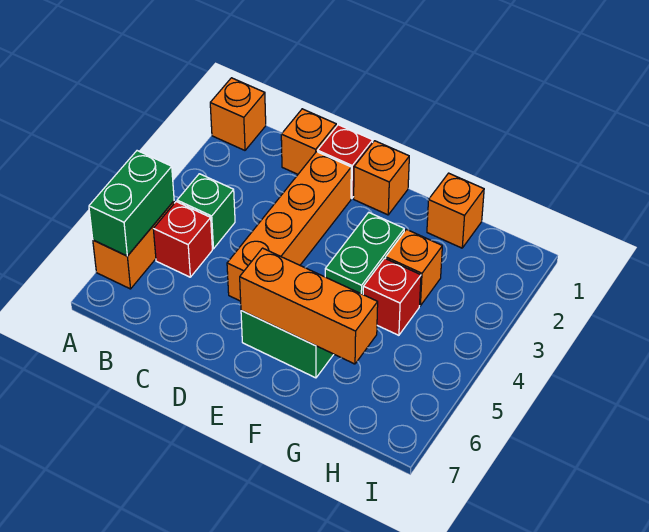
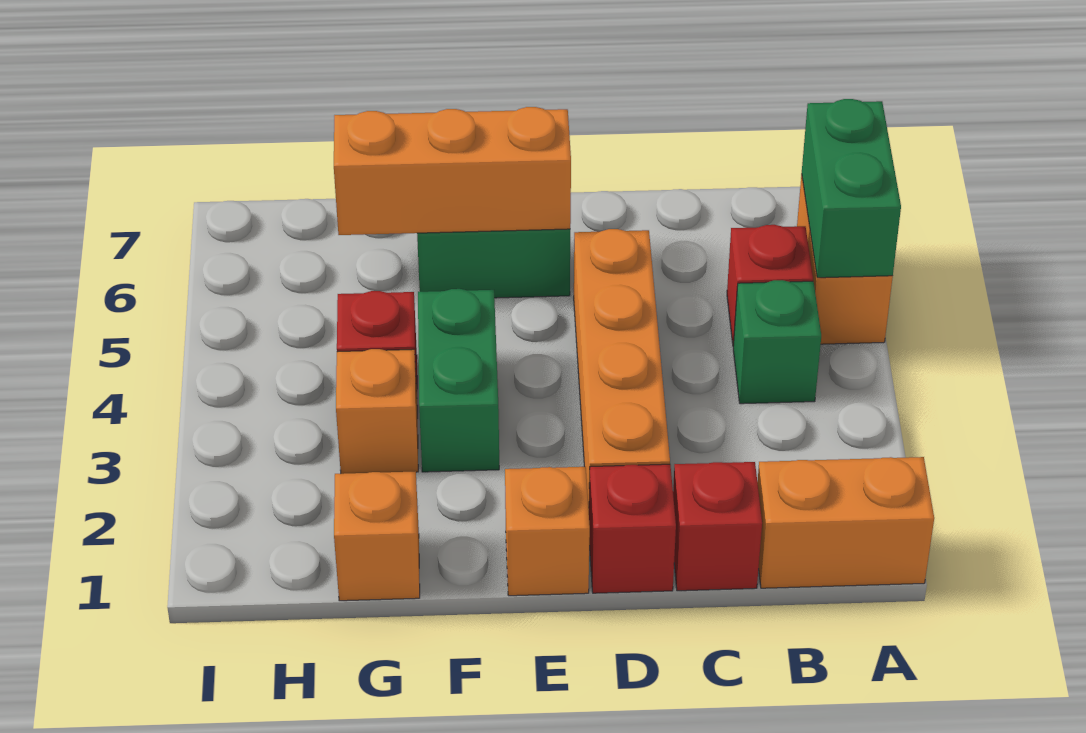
orange brick A1 level 1 -> orange brick A1:B1 level 1
orange brick C1 level 1 -> red brick C1 level 1

